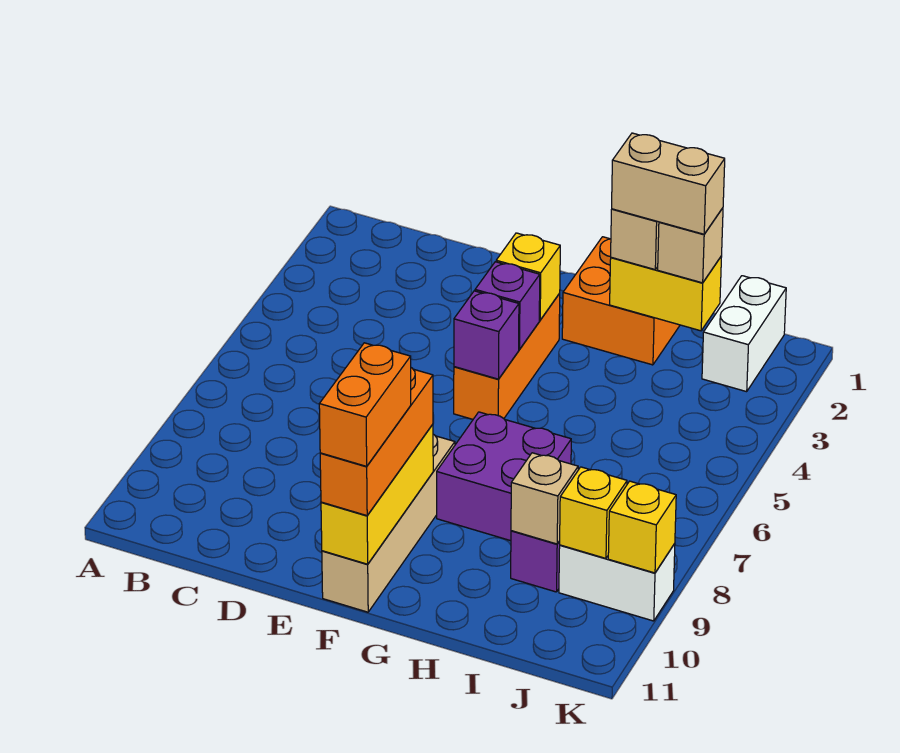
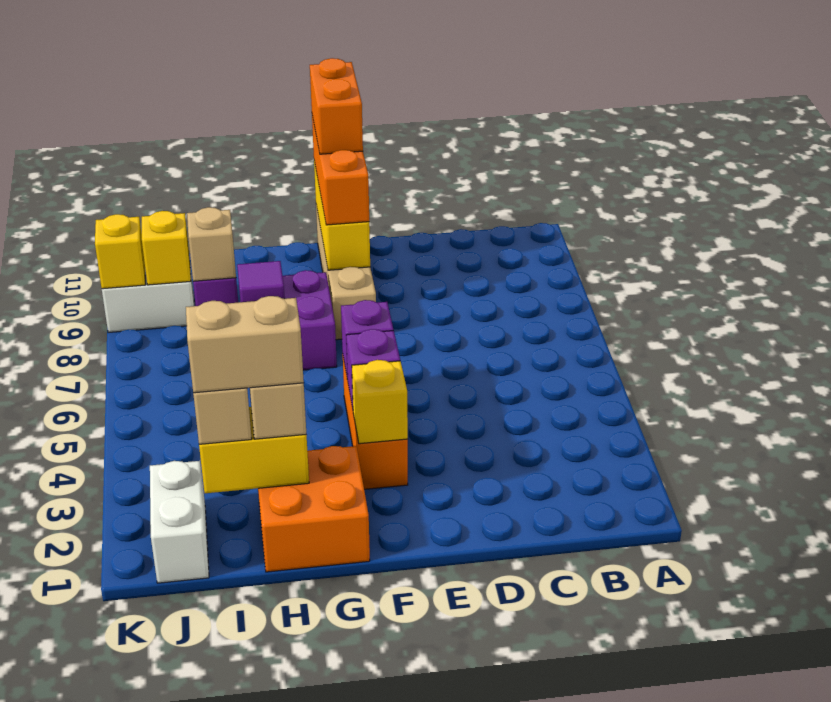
none -> purple tile H8 level 2

